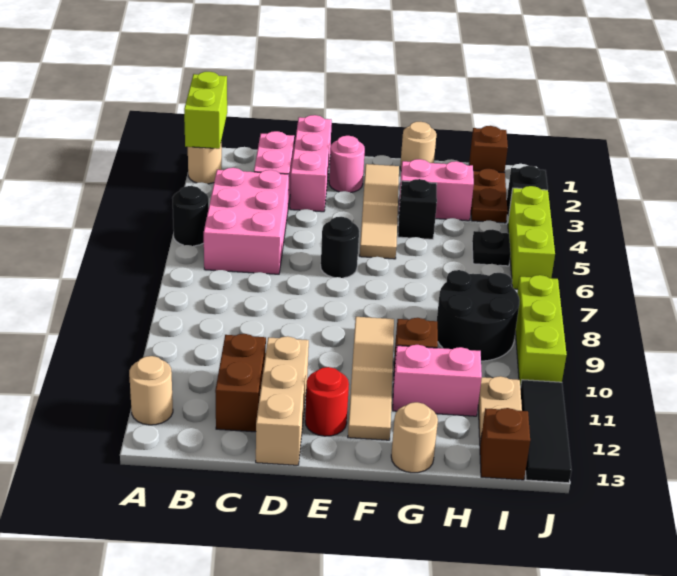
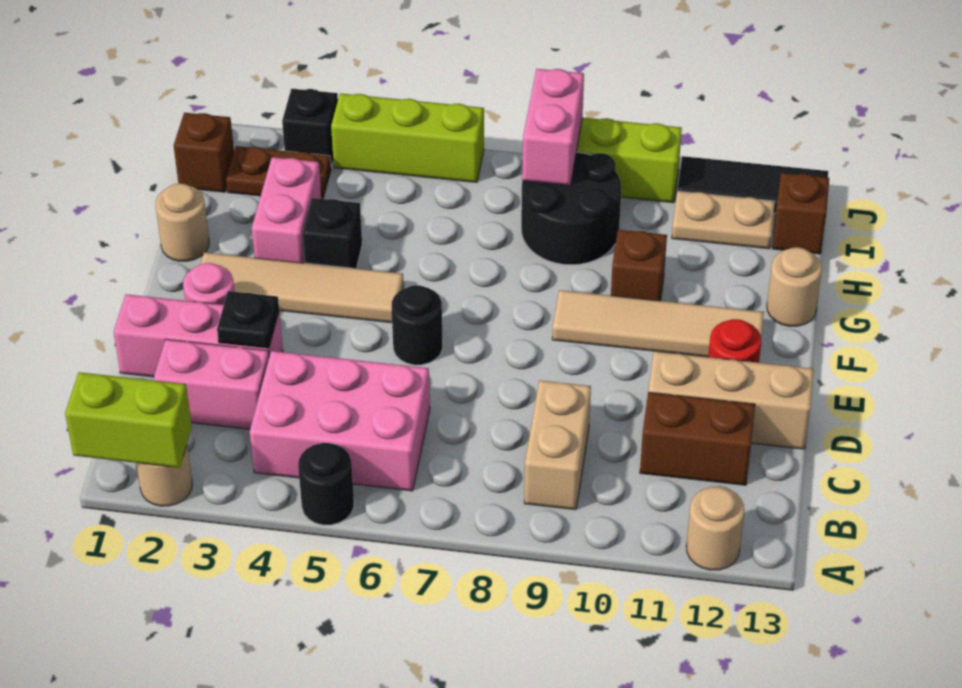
none -> tan brick B9:C9 level 1
pink brick G11:H11 level 1 -> pink brick I8:J8 level 2
black plate I5 level 1 -> black plate D3 level 2

